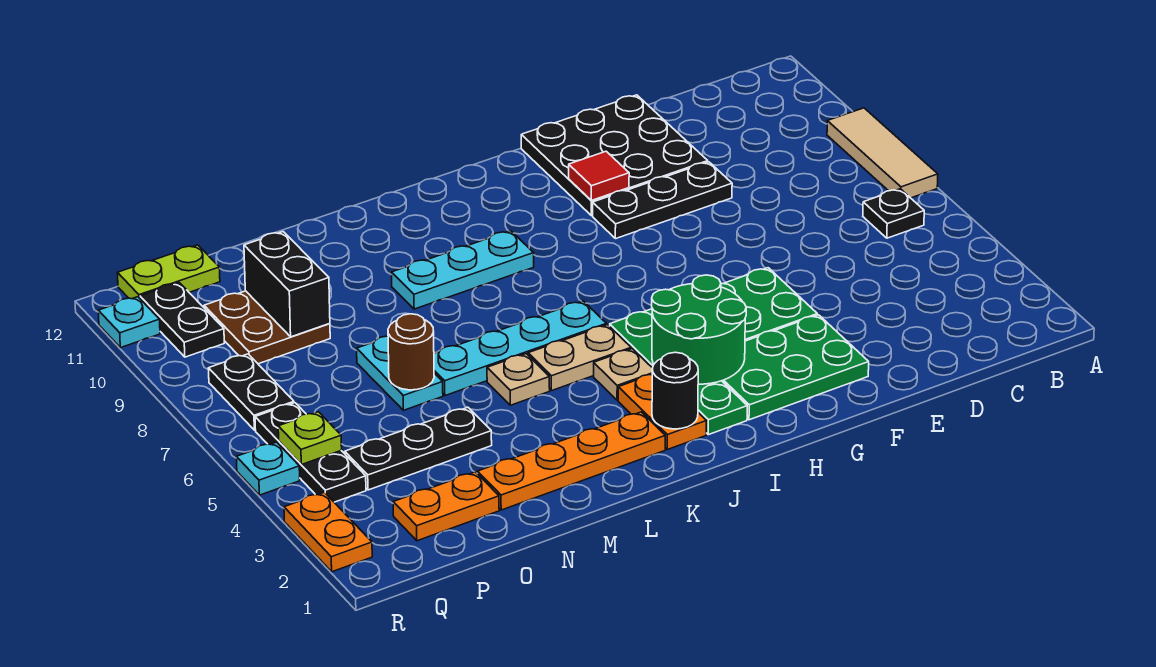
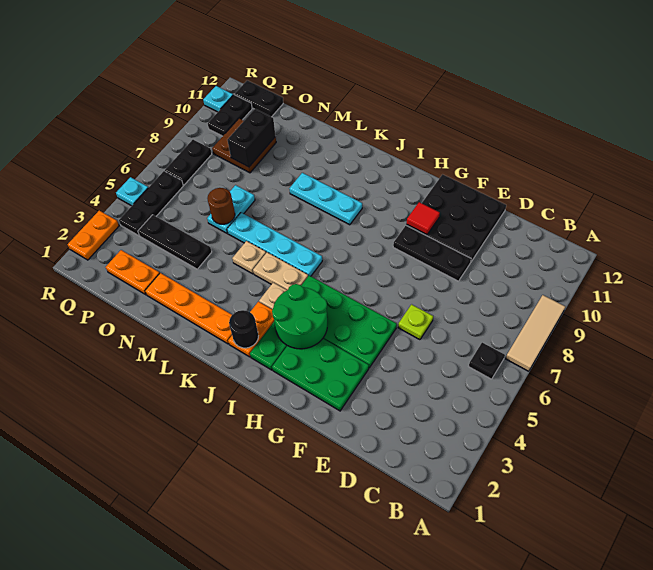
lime plate P12:Q12 level 1 -> black plate P12:Q12 level 1
lime plate Q5 level 2 -> lime plate E6 level 1

